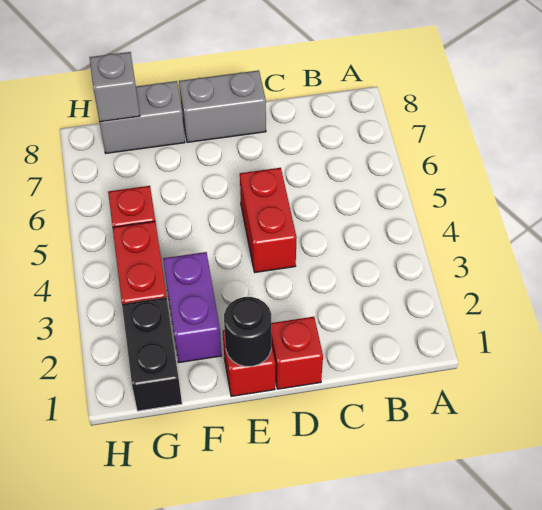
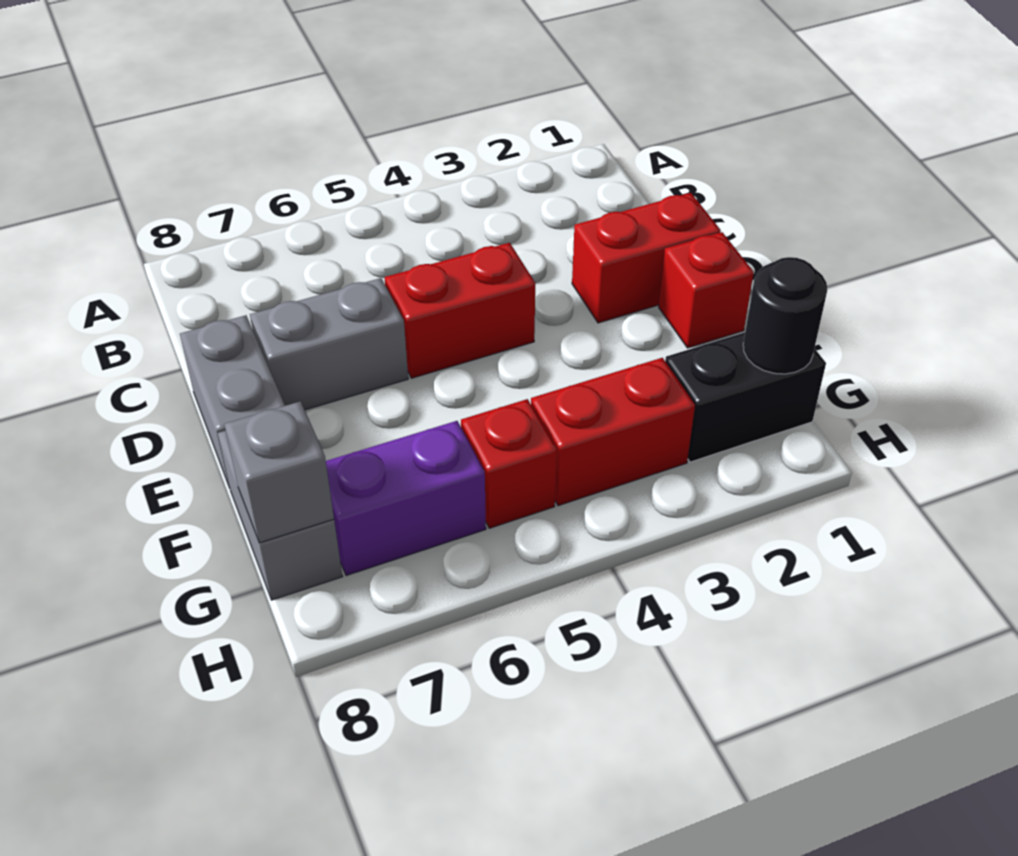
red brick D1 level 1 -> red brick D1:D2 level 1
none -> grey brick D6:D7 level 1
black round brick E1 level 2 -> black round brick G1 level 2
purple brick F2:F3 level 1 -> purple brick G6:G7 level 1

